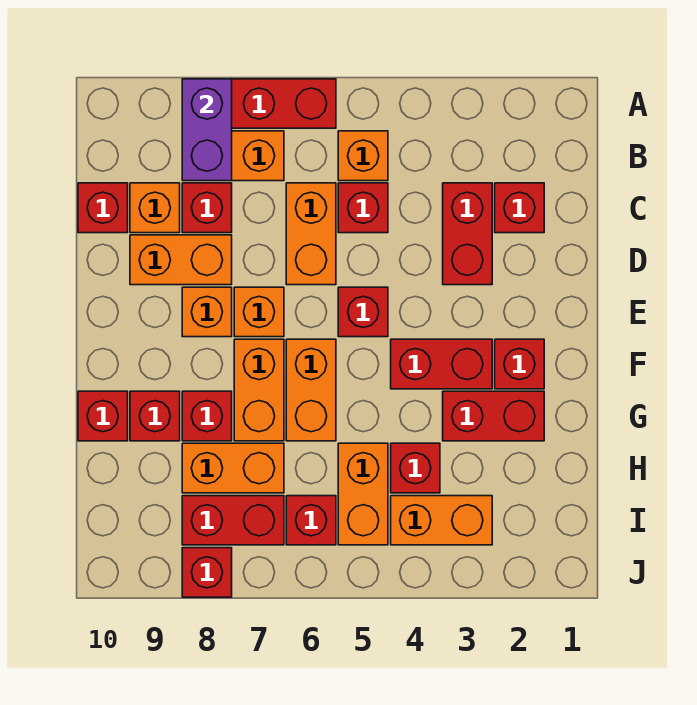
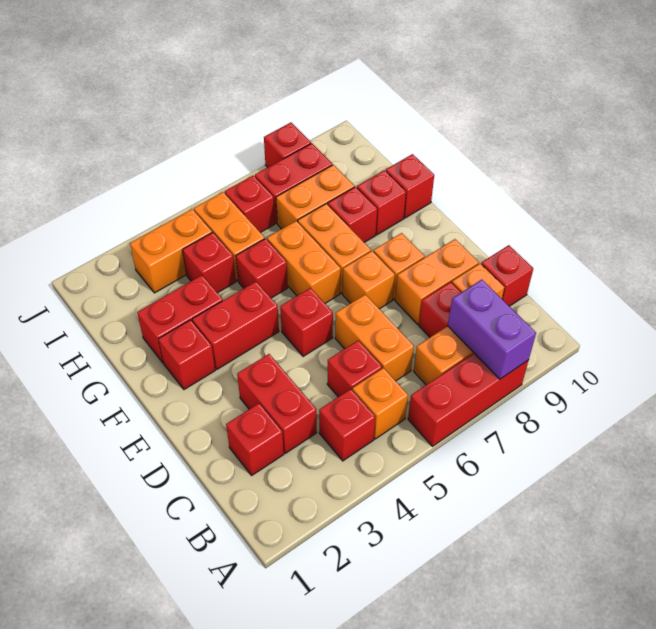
none -> red brick B4 level 1
none -> red brick G5 level 1

